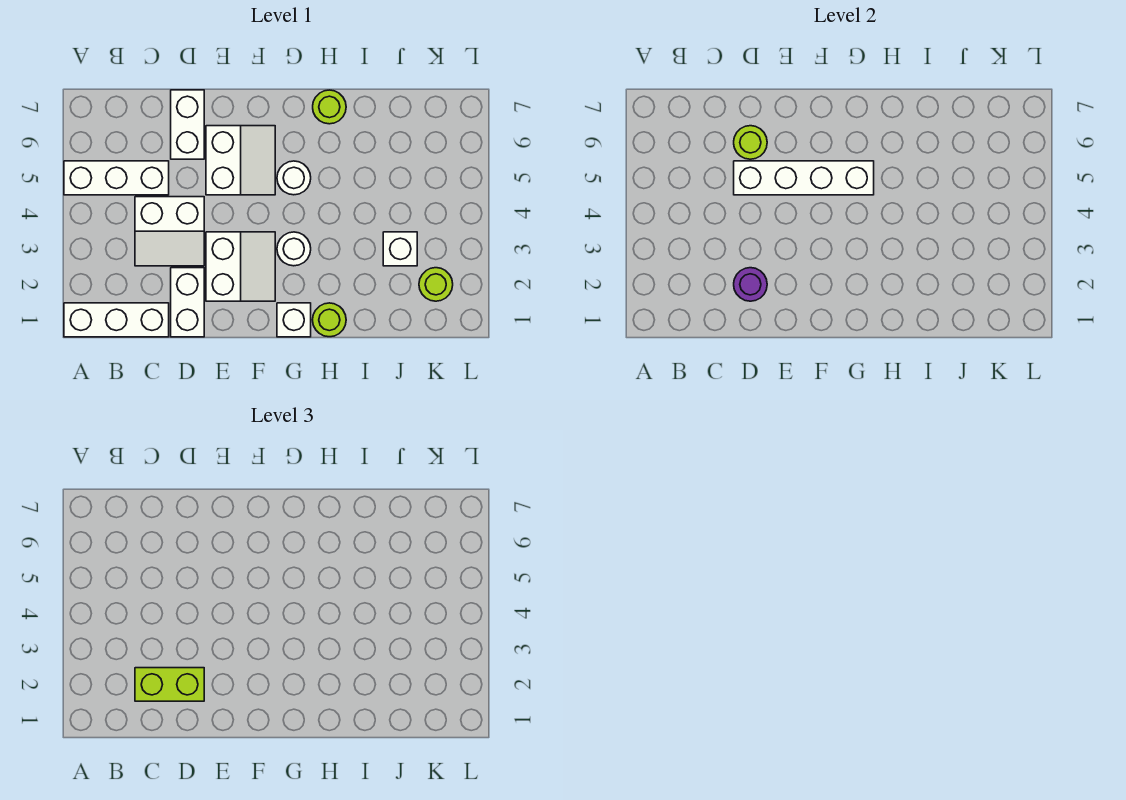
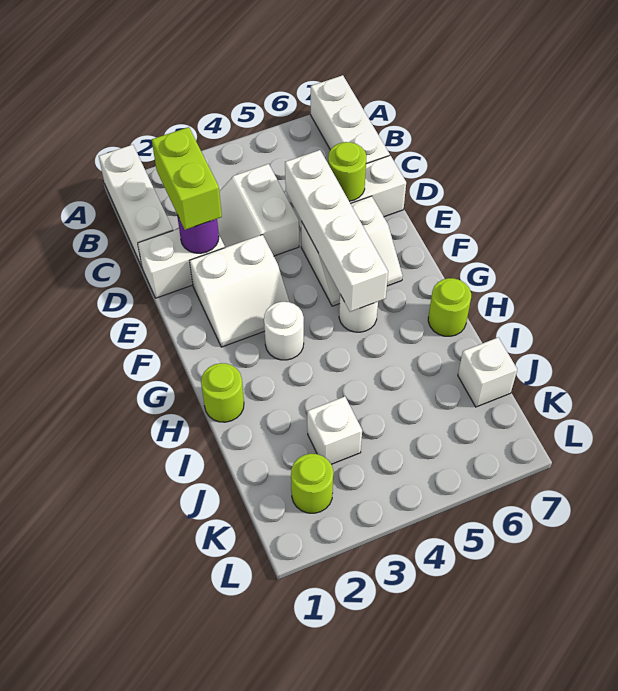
white brick A5:C5 level 1 -> white brick A7:C7 level 1
white brick G1 level 1 -> white brick J7 level 1

